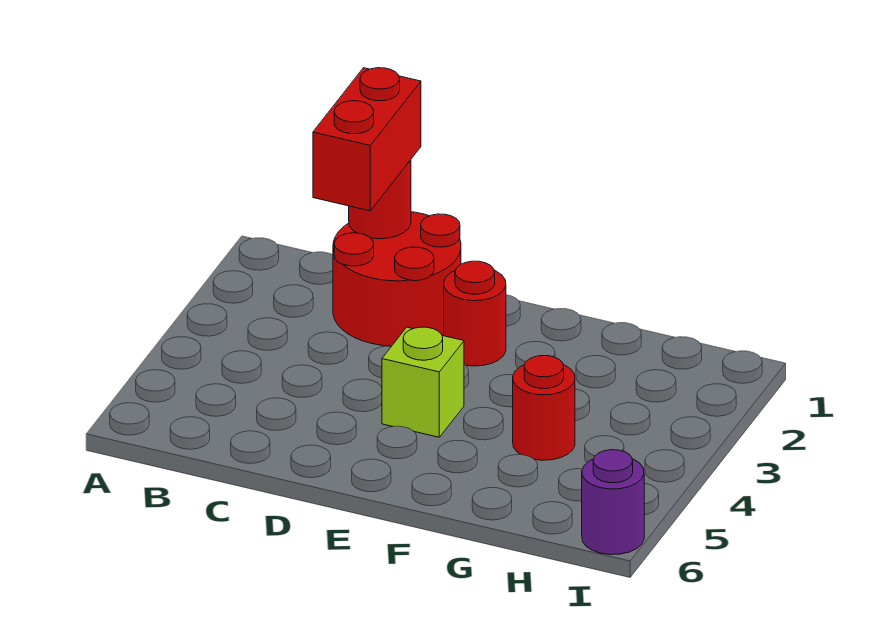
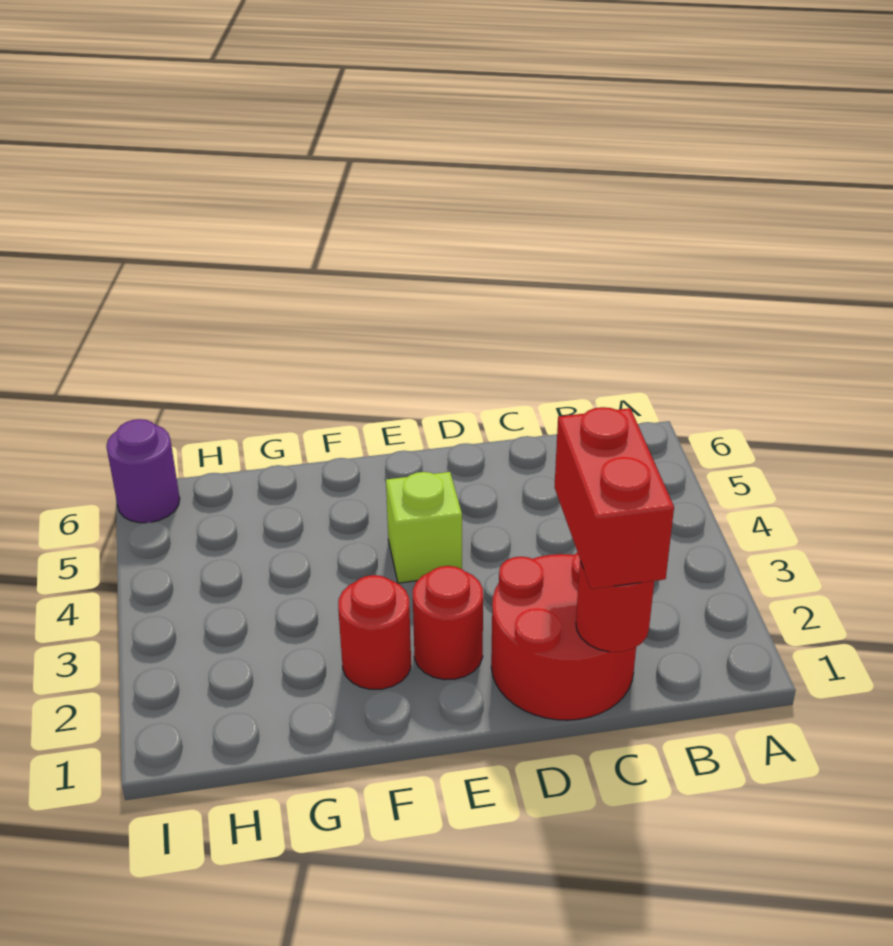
red round brick G4 level 1 -> red round brick F2 level 1

